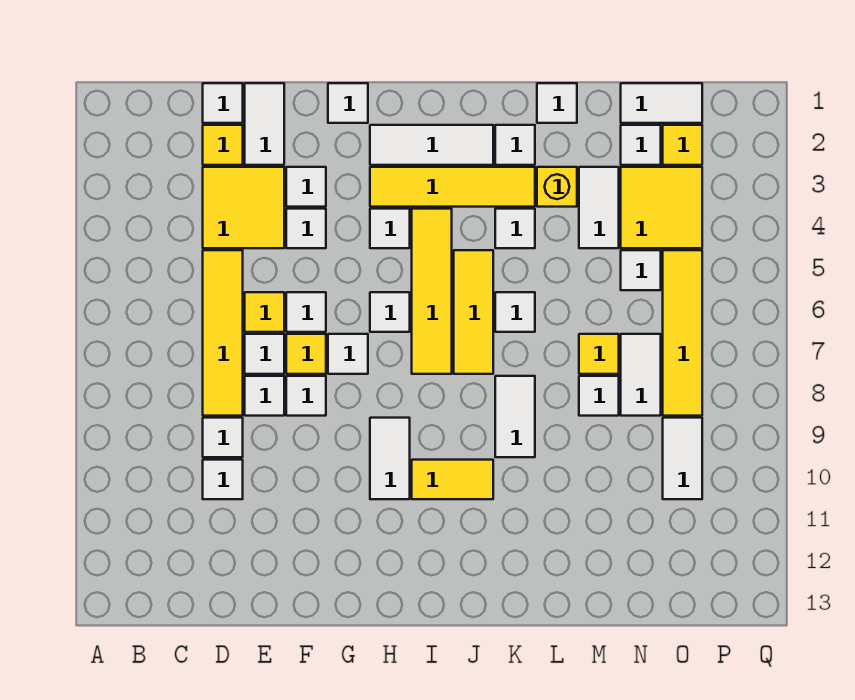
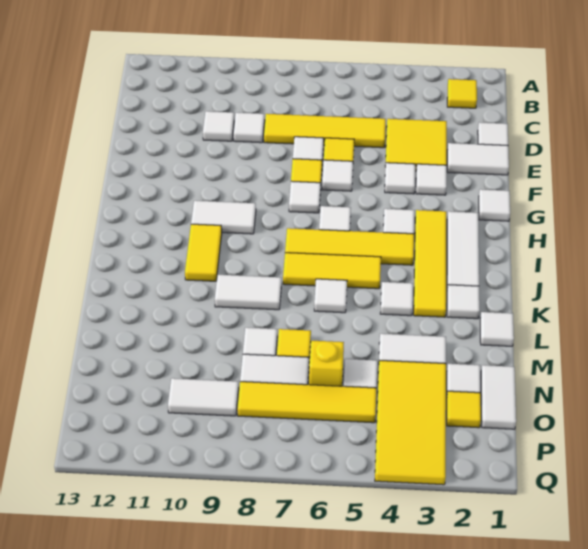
yellow tile D2 level 1 -> yellow tile B2 level 1
white tile E8 level 1 -> none
white tile F8 level 1 -> none
yellow brick L3 level 1 -> yellow brick N6 level 1
yellow tile N3:O4 level 1 -> yellow tile N3:Q4 level 1

